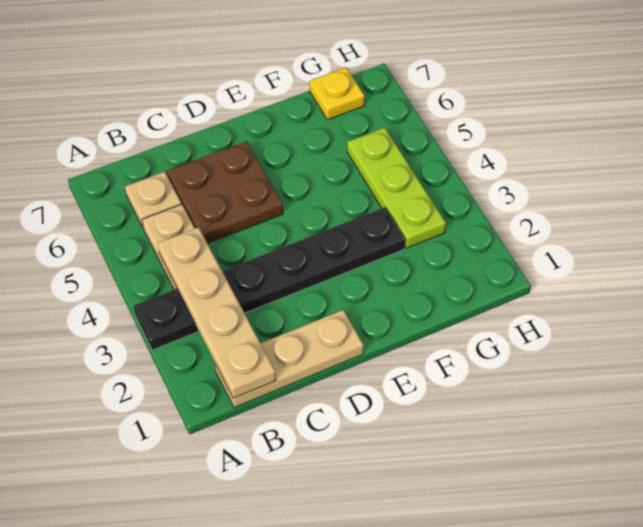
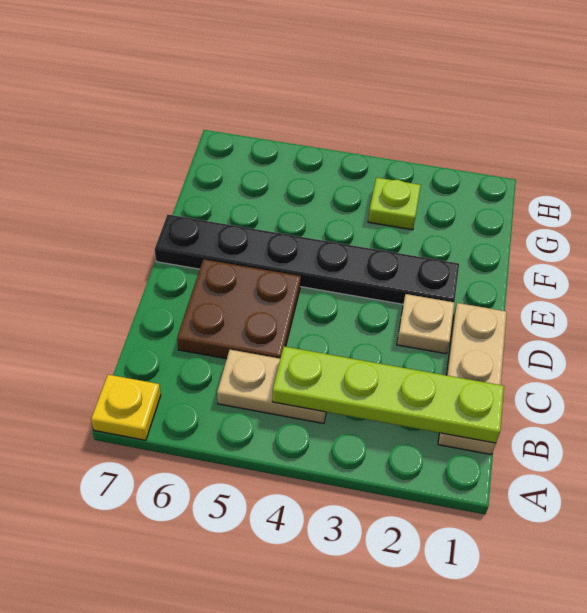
black plate A3:F3 level 1 -> black plate E2:E7 level 1
tan plate B1:B4 level 2 -> lime plate B1:B4 level 2
tan plate B6 level 1 -> tan plate D2 level 1
lime plate G3:G5 level 1 -> lime plate G3 level 1
yellow plate G7 level 1 -> yellow plate A7 level 1

